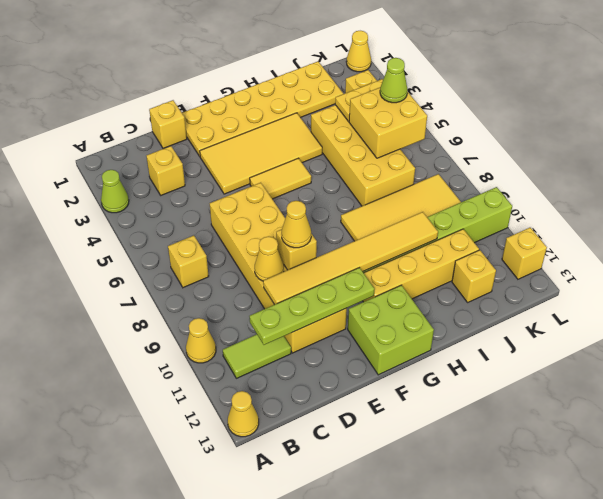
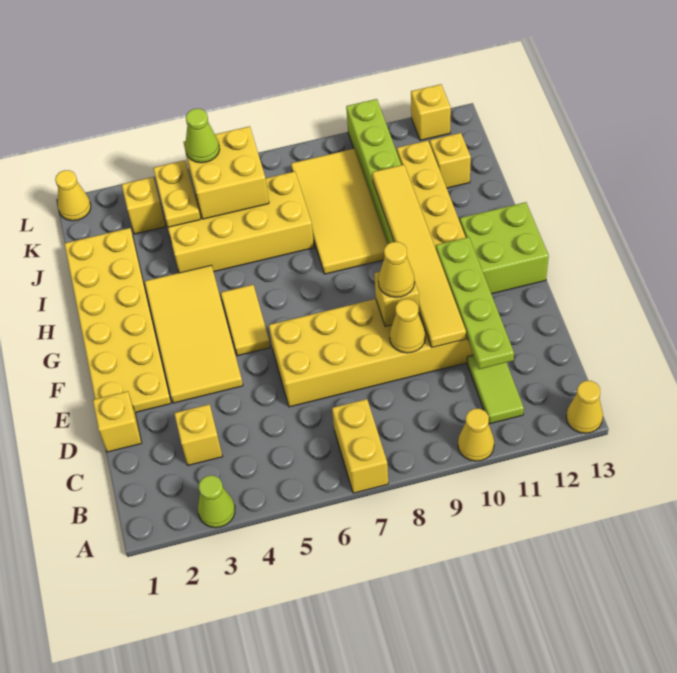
yellow brick B7 level 1 -> yellow brick A7:B7 level 1

